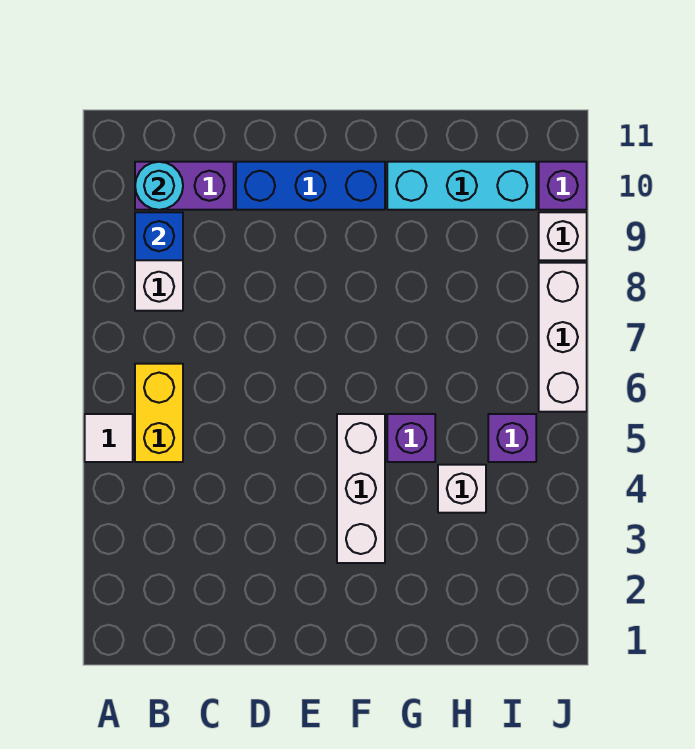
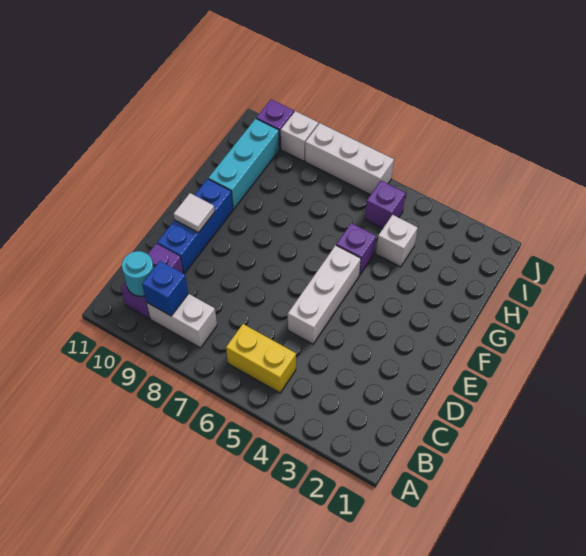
white tile A5 level 1 -> white tile E10 level 2
white brick F3:F5 level 1 -> white brick D5:F5 level 1

